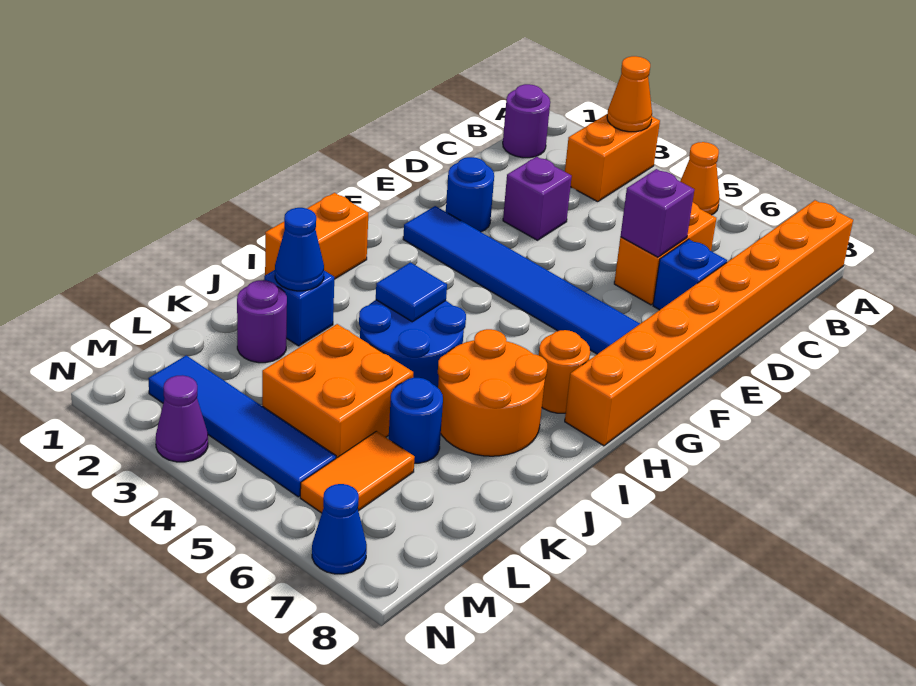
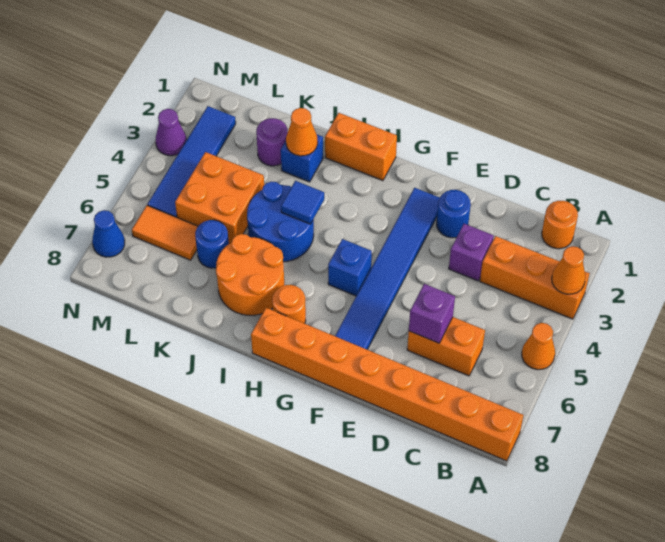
orange brick A3:B3 level 1 -> orange brick A3:C3 level 1
purple round brick B1 level 1 -> orange round brick B1 level 1
blue brick D7 level 1 -> blue brick G5 level 1
blue cone J2 level 2 -> orange cone J2 level 2

